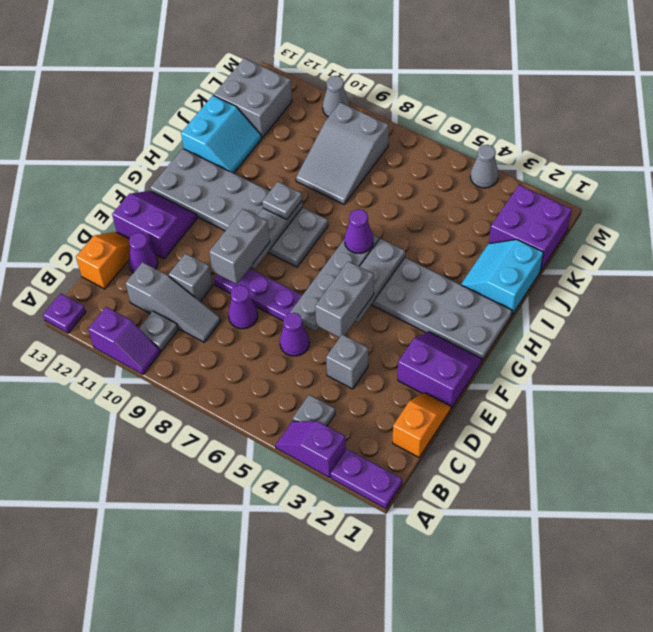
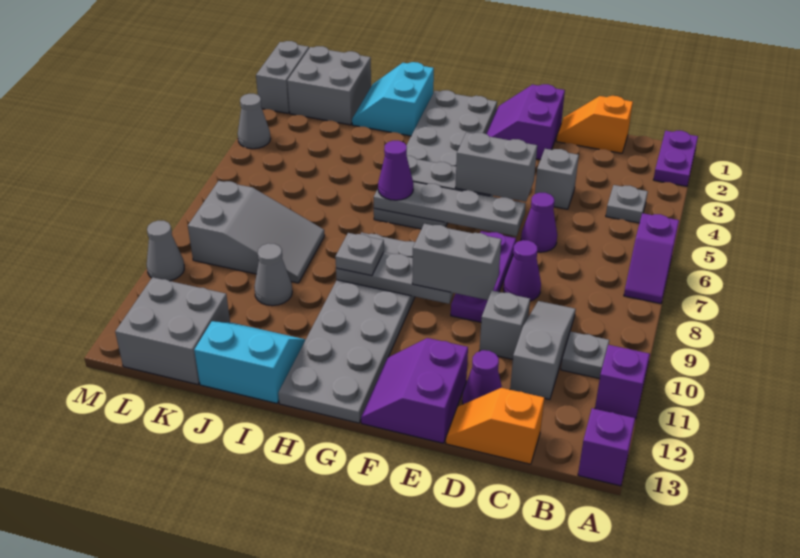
purple slope A3:A4 level 1 top 3 -> purple slope A6:A7 level 1 top 6
purple plate A13 level 1 -> purple brick A13 level 1
cyan slope I1:J2 level 1 top 1 -> cyan slope I1:J2 level 1 top I
none -> grey cone J10 level 1
purple brick K1:L2 level 1 -> grey brick K1:L2 level 1
none -> grey brick M1:M2 level 1

